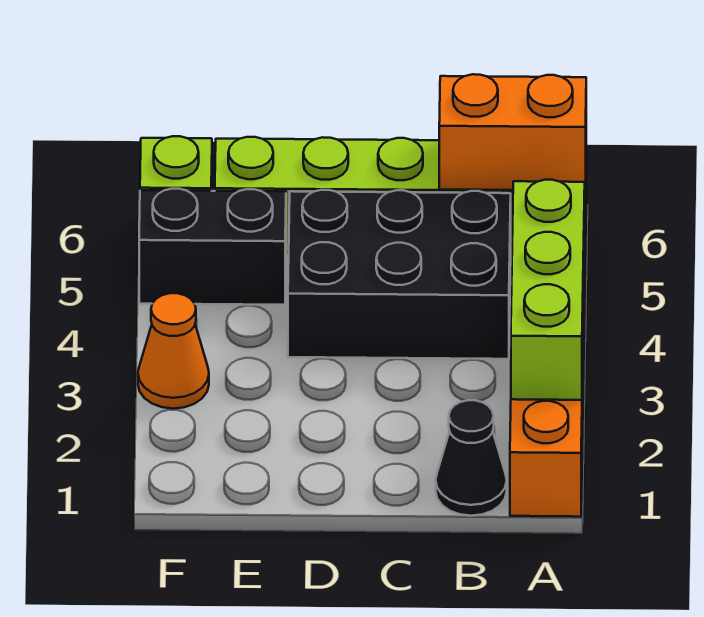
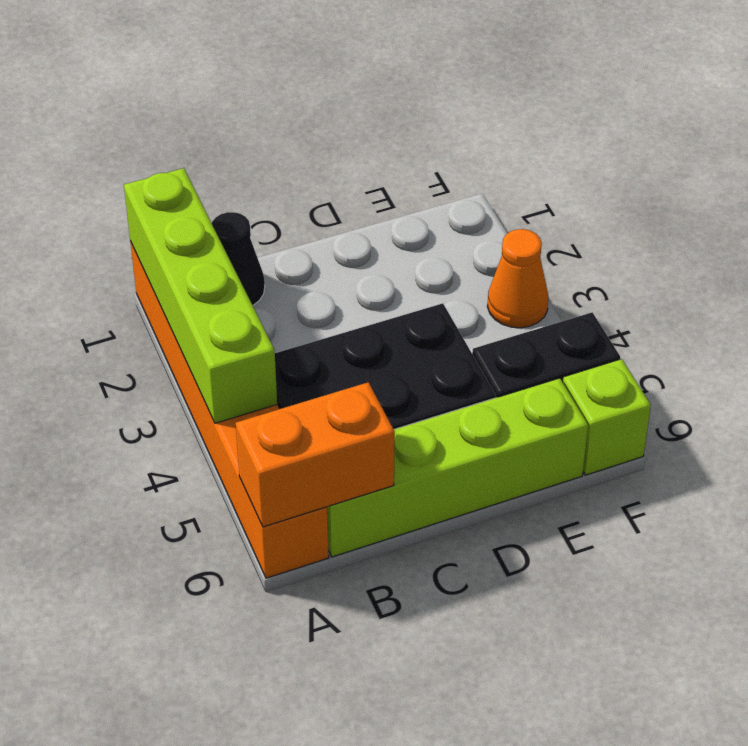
lime brick A2:A4 level 2 -> lime brick A1:A4 level 2

